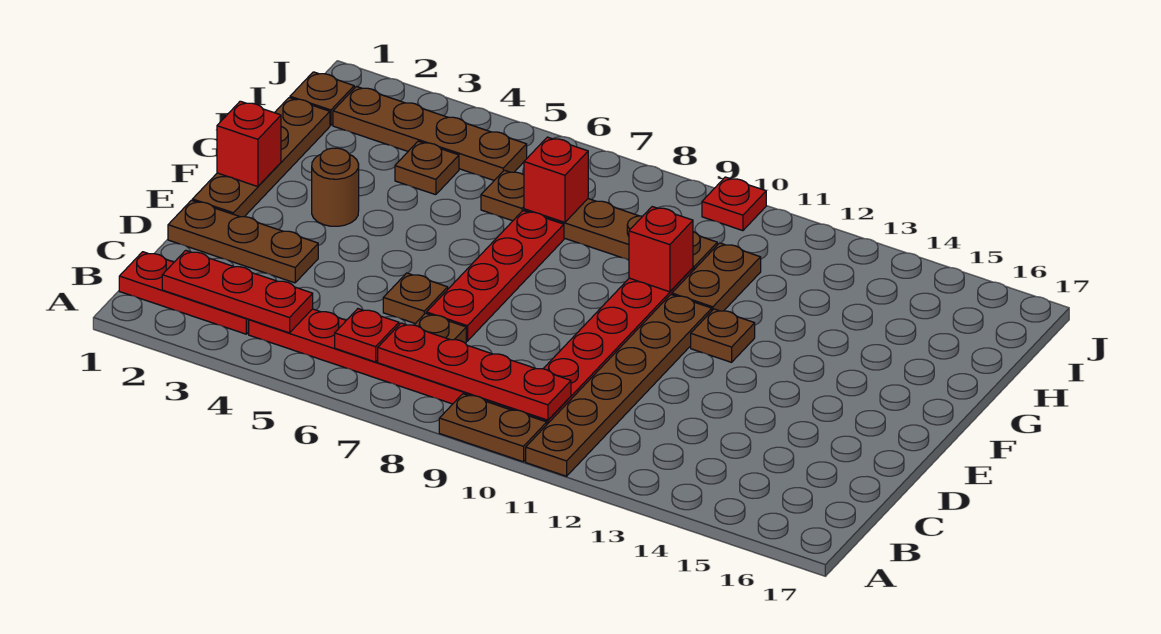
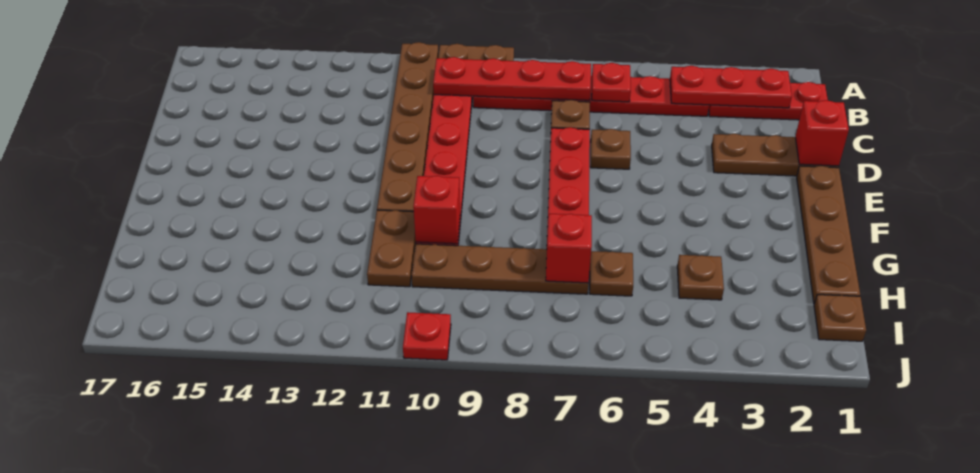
red brick F1 level 2 -> red brick D1 level 2
brown round brick F3 level 1 -> none
brown plate F12 level 1 -> none
brown plate I2:I5 level 1 -> none

